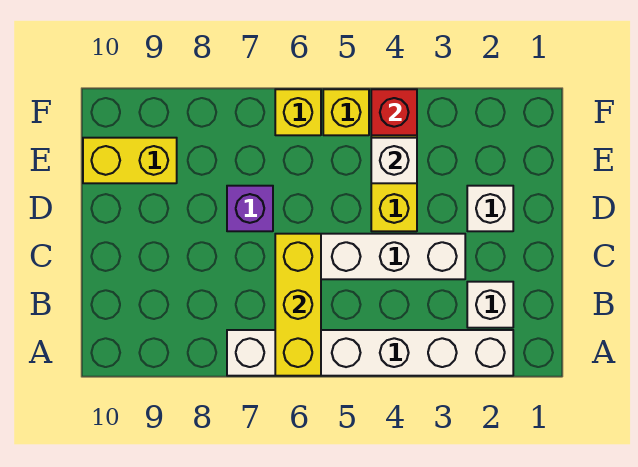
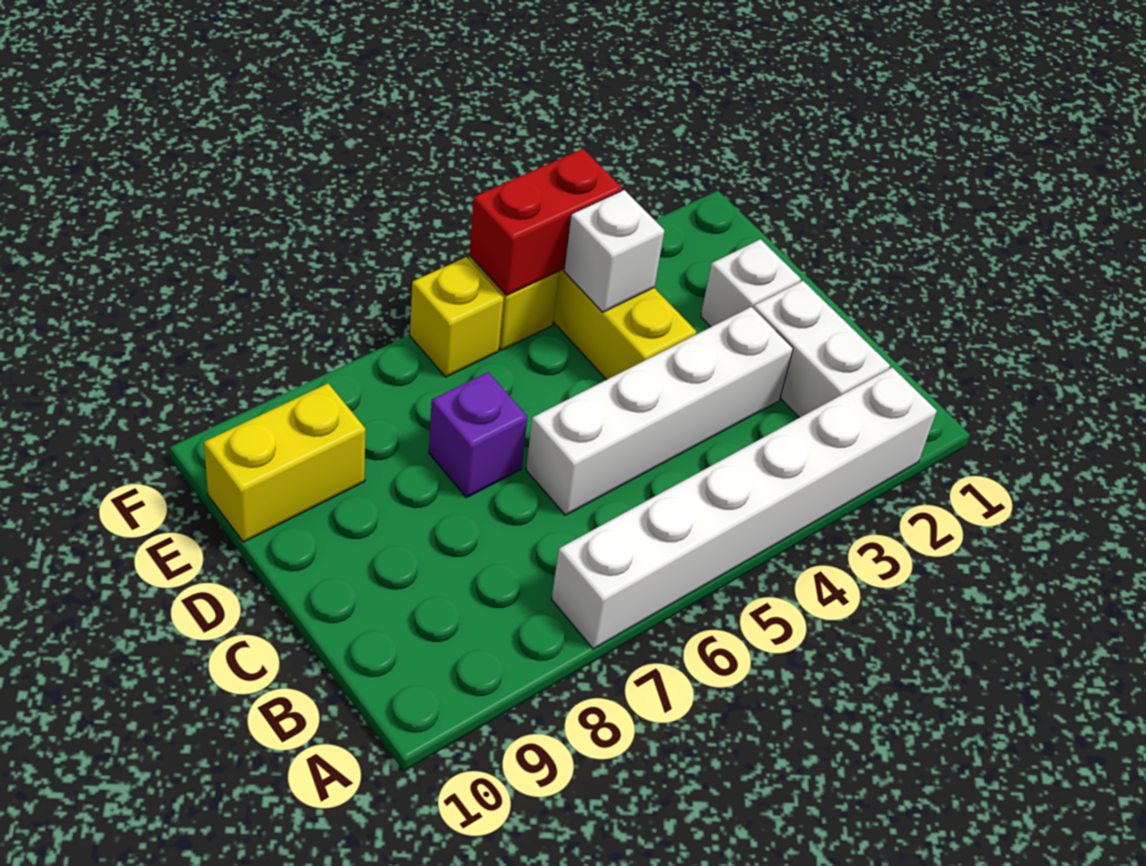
yellow brick A6:C6 level 2 -> none
white brick B2 level 1 -> white brick B2:C2 level 1
red brick F4 level 2 -> red brick F4:F5 level 2

